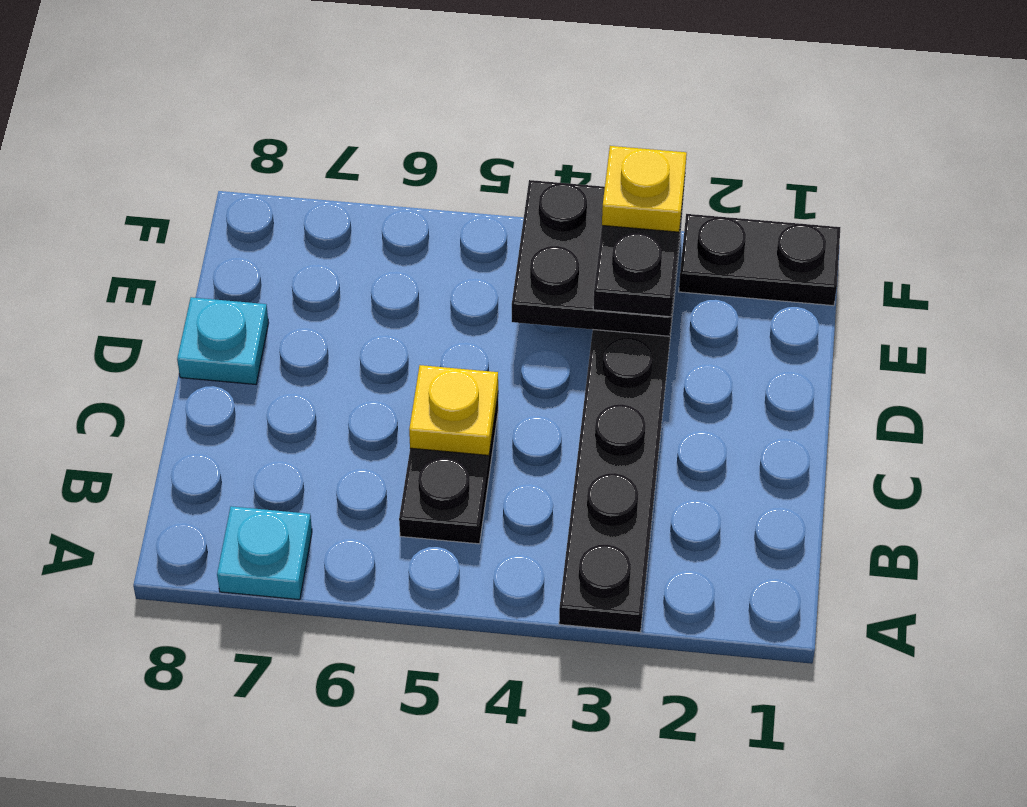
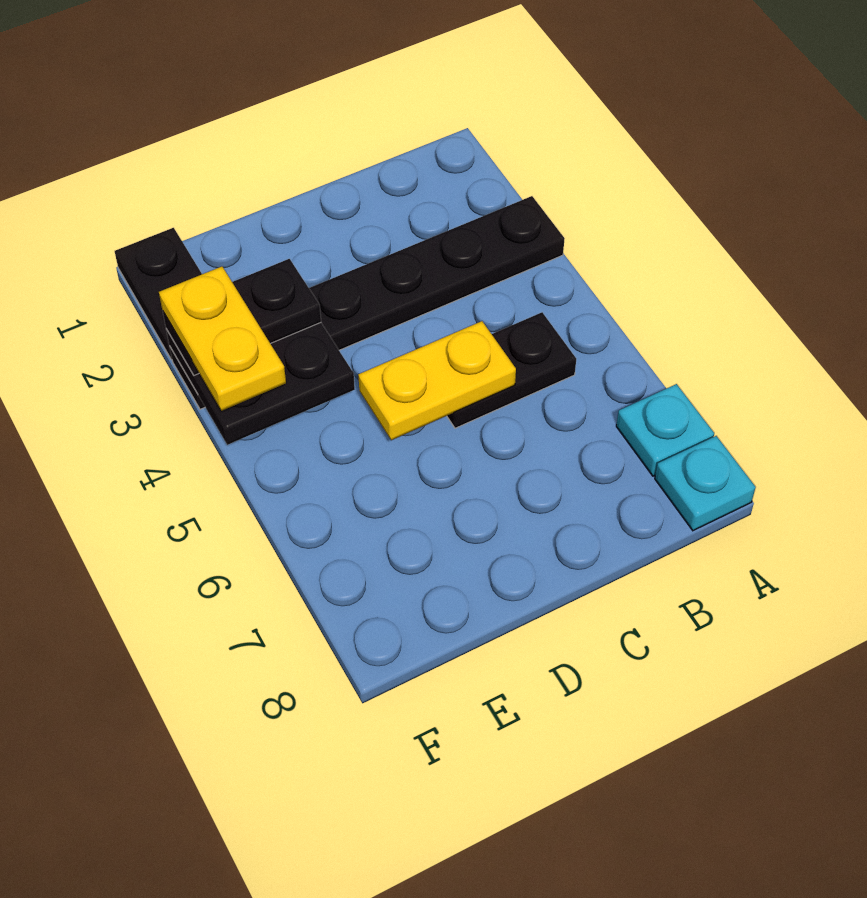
yellow plate C5 level 2 -> yellow plate C5:D5 level 2
cyan plate D8 level 1 -> cyan plate A8 level 1
yellow plate F3 level 4 -> yellow plate F3:F4 level 4

